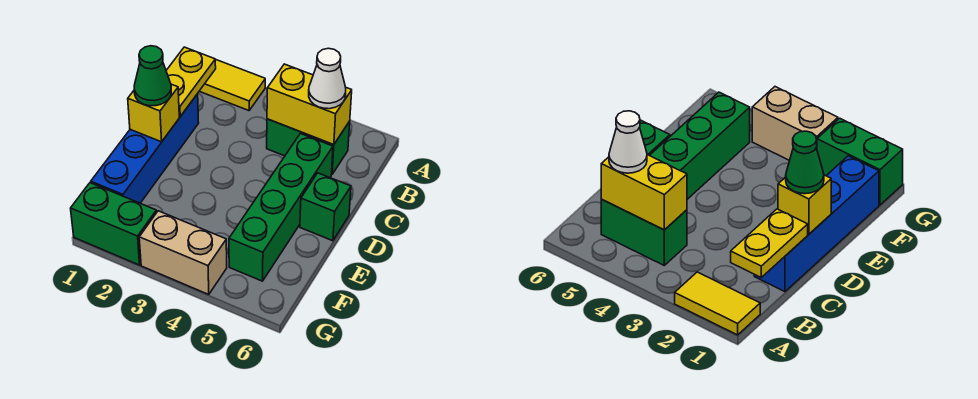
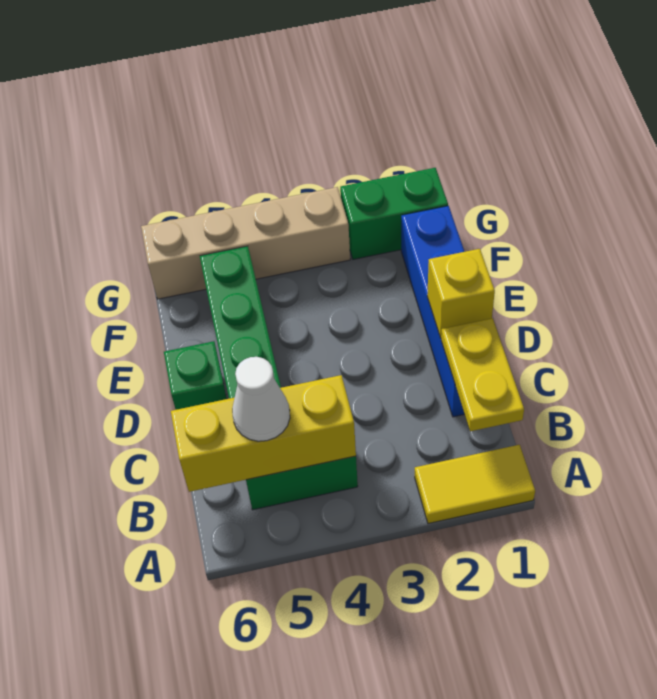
yellow brick B4:B5 level 2 -> yellow brick B4:B6 level 2
green cone D1 level 3 -> none
tan brick G3:G4 level 1 -> tan brick G3:G6 level 1

